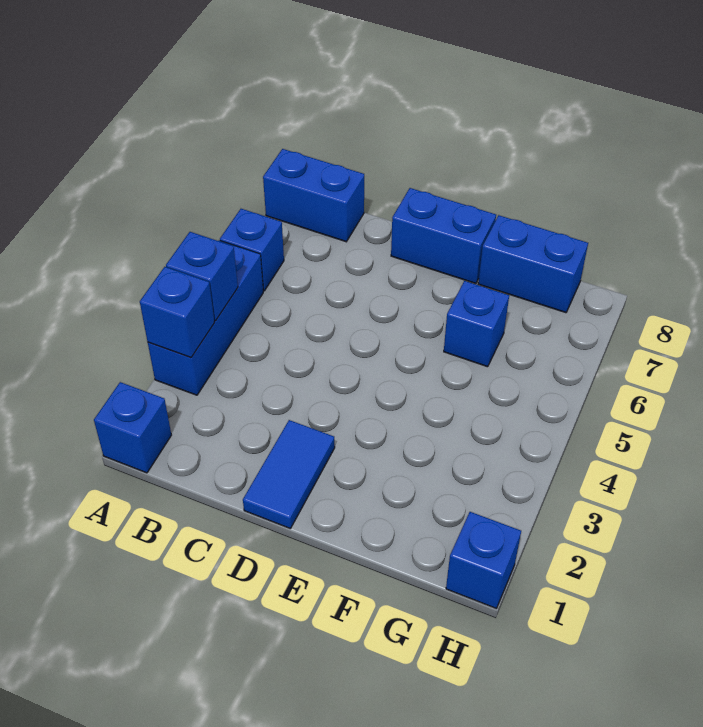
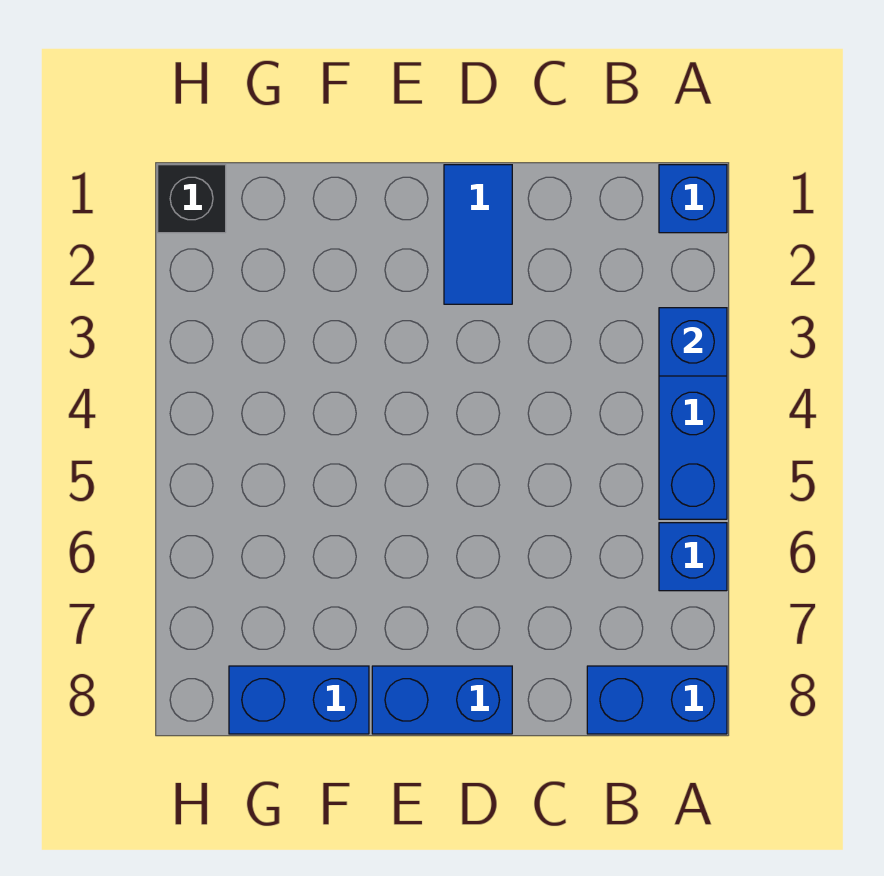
blue brick A4 level 2 -> none
blue brick F6 level 1 -> none
blue brick H1 level 1 -> black brick H1 level 1

